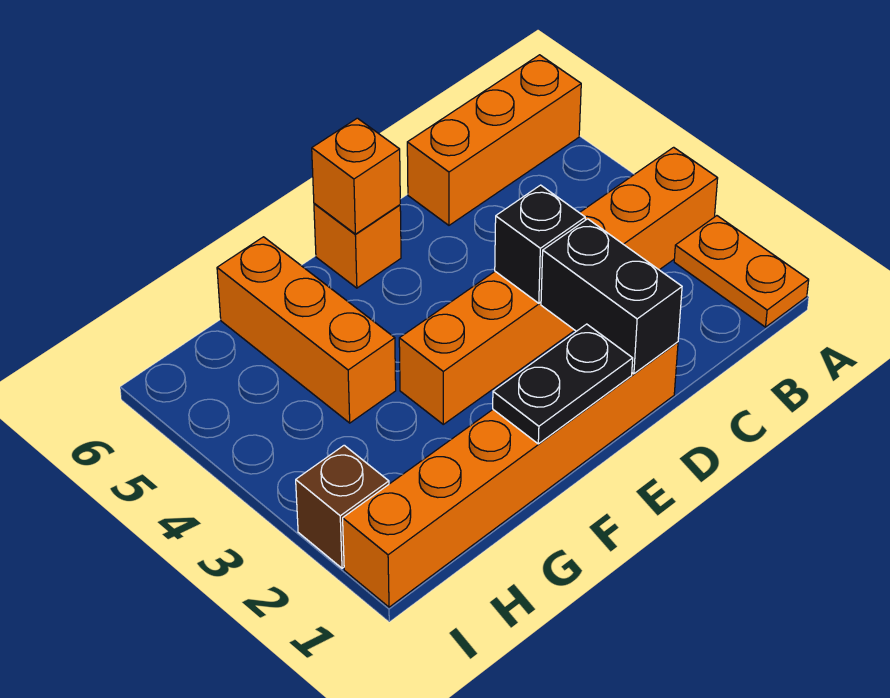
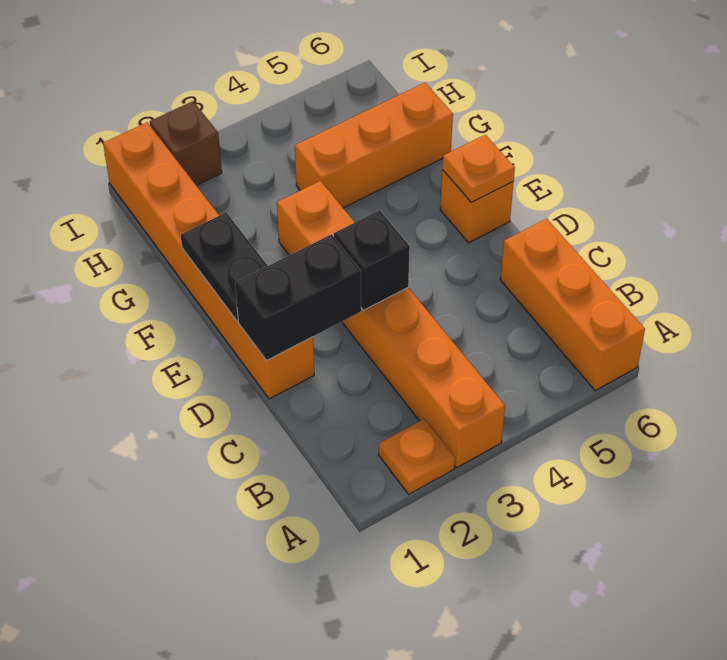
orange plate A1:A2 level 1 -> orange plate A2 level 1
orange brick E6 level 2 -> orange plate E6 level 2

